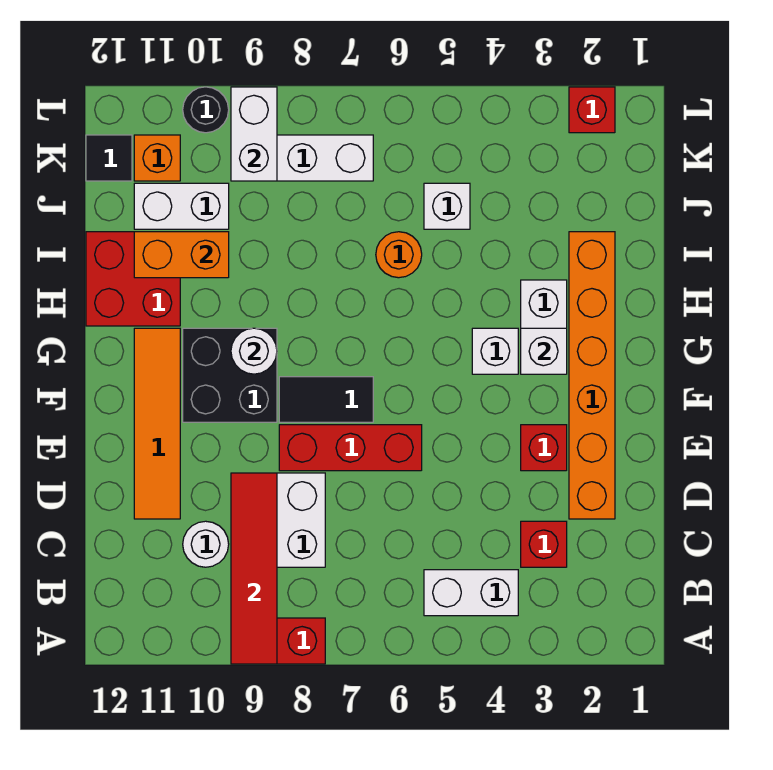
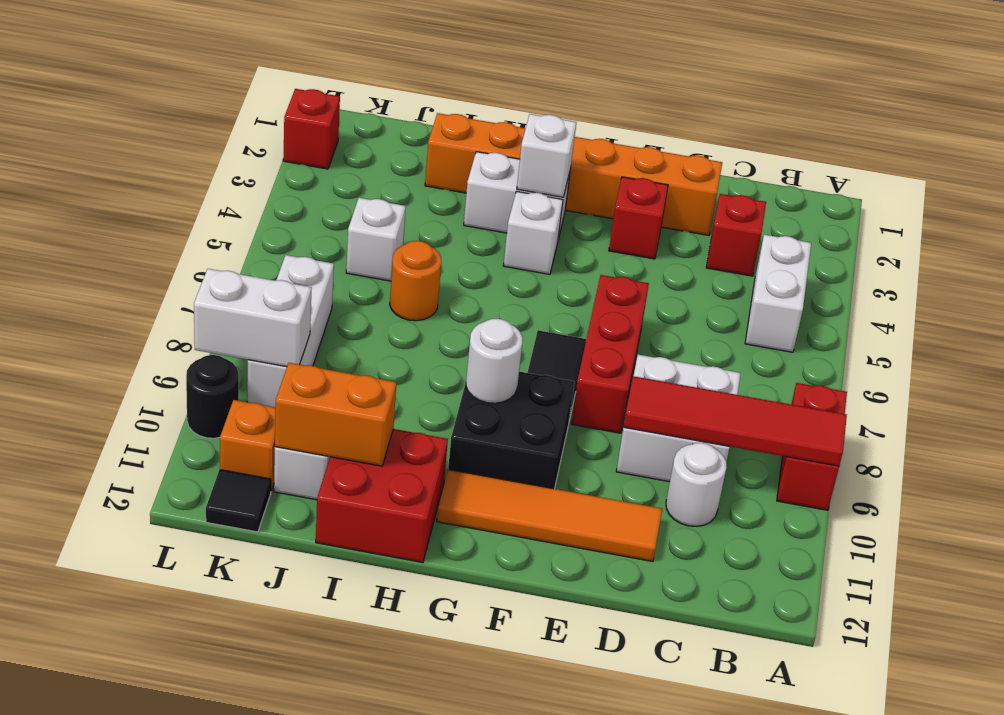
orange brick I10:I11 level 2 -> orange brick I11:J11 level 2

